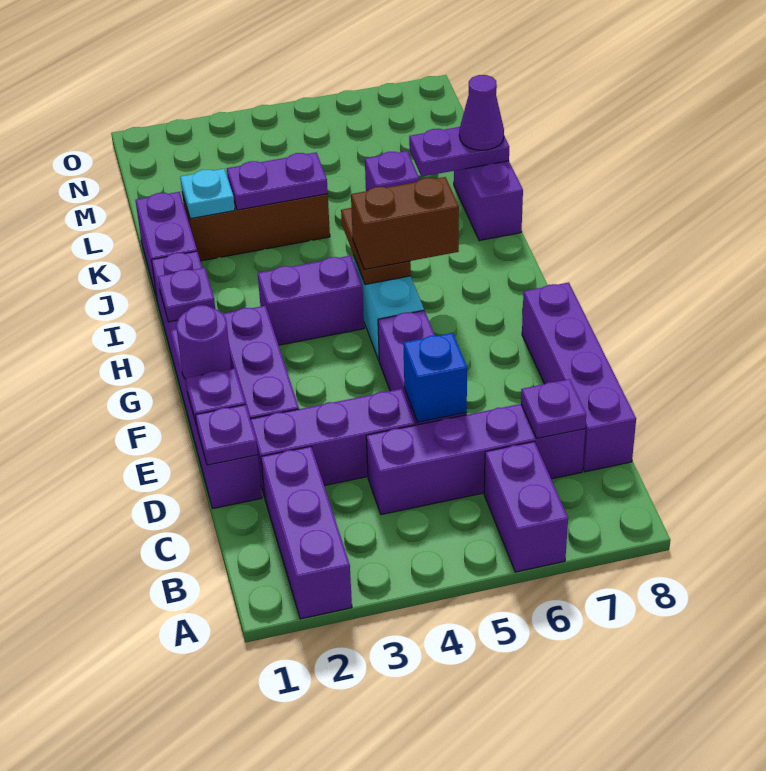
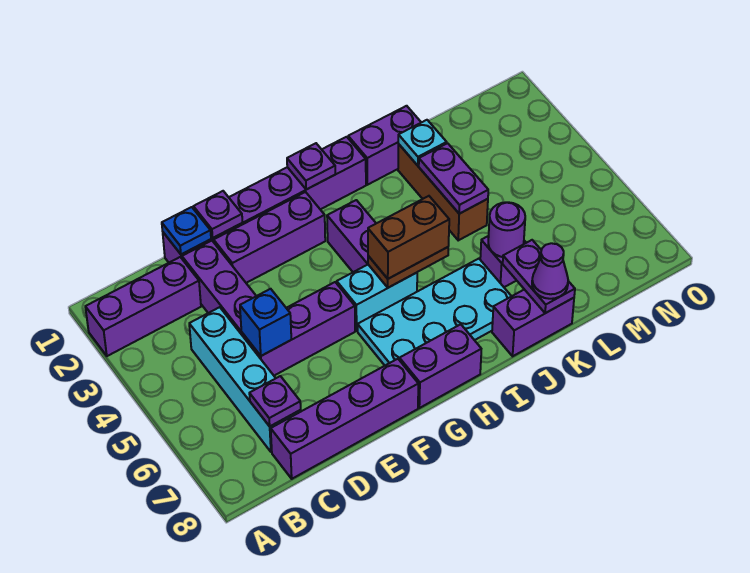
purple brick A6:B6 level 1 -> purple brick G8:H8 level 1
purple brick C4:C7 level 1 -> cyan brick C4:C7 level 1
purple plate D1 level 2 -> blue plate D1 level 2
purple round brick F1 level 2 -> purple round brick K6 level 2
none -> cyan plate G6:J7 level 1
brown brick H5:H6 level 3 -> brown brick H5:I5 level 3

